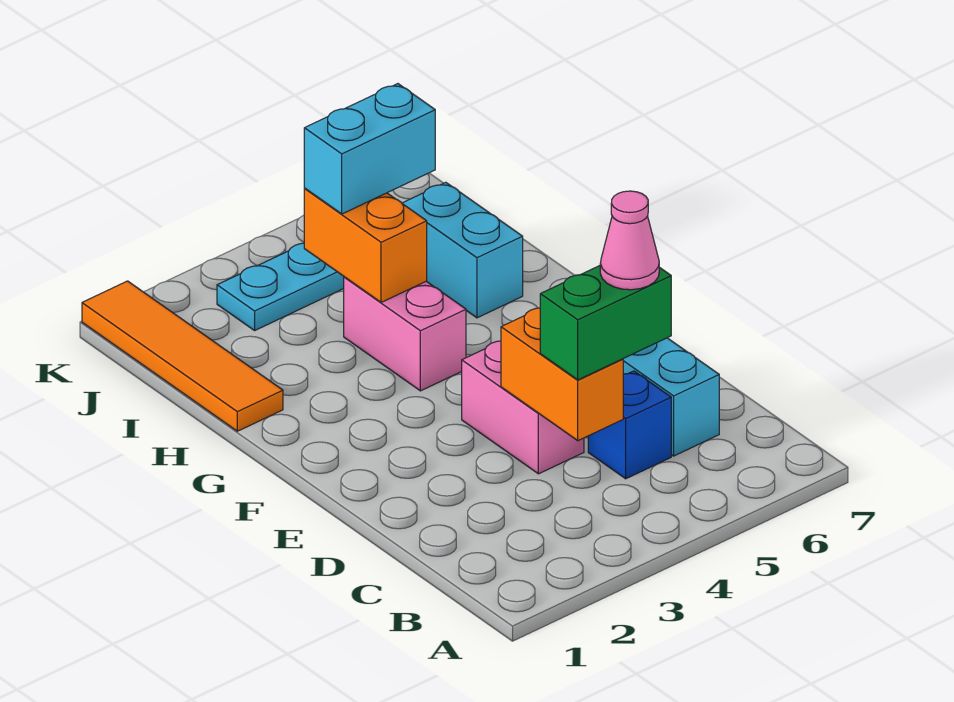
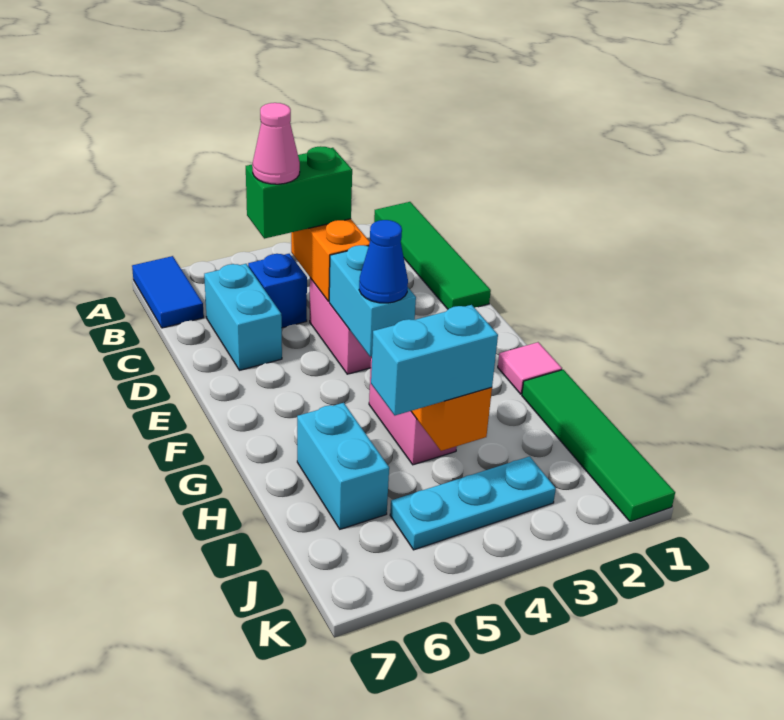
none -> green tile A1:D1 level 1
none -> blue tile A7:B7 level 1
none -> cyan brick E4:F4 level 2
none -> blue cone F4 level 3
none -> pink tile G1 level 1
orange tile H1:K1 level 1 -> green tile H1:K1 level 1

